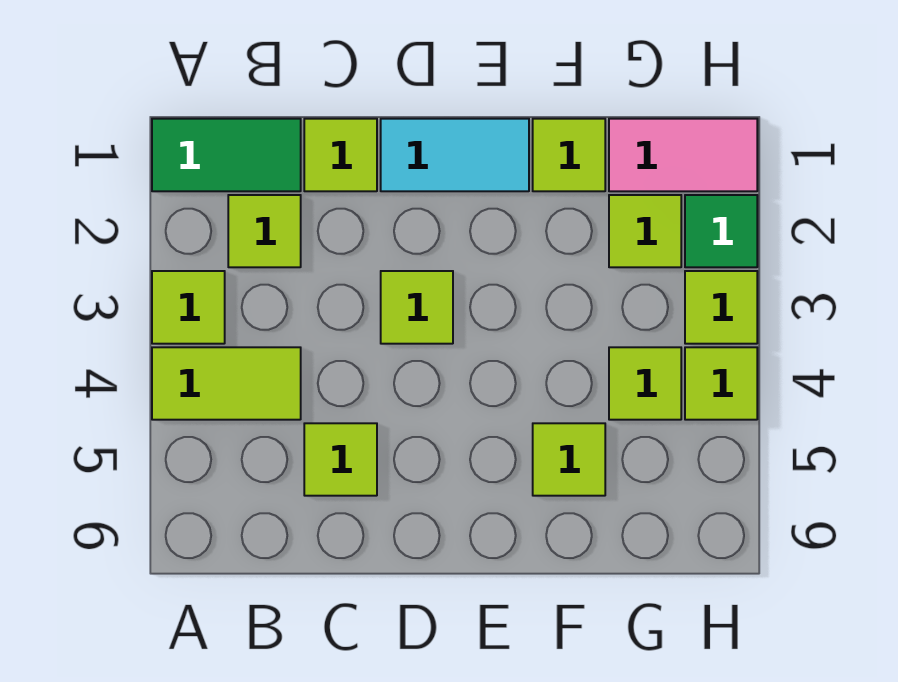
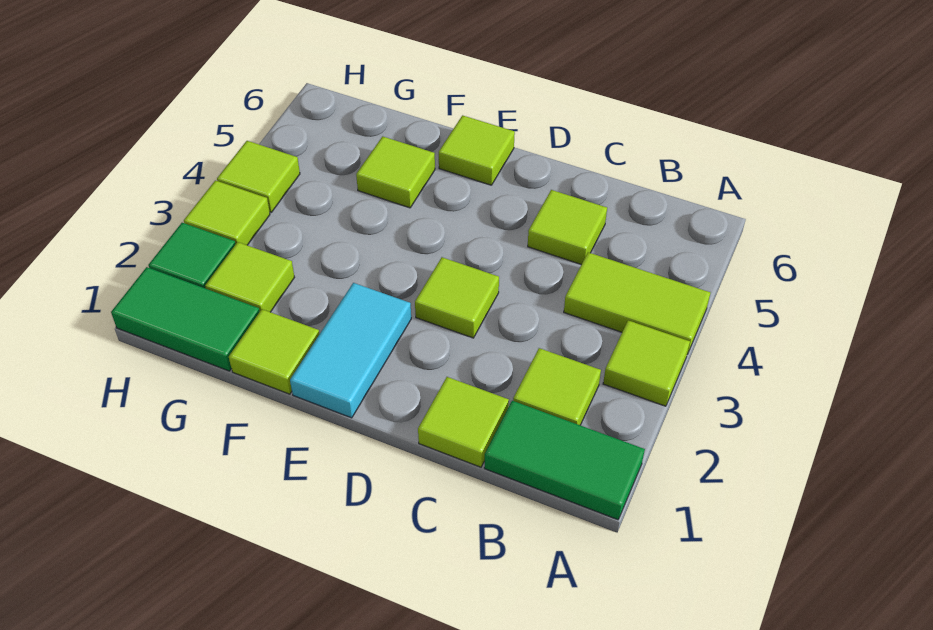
cyan tile D1:E1 level 1 -> cyan tile E1:E2 level 1
pink tile G1:H1 level 1 -> green tile G1:H1 level 1
lime tile G4 level 1 -> lime tile E6 level 1

